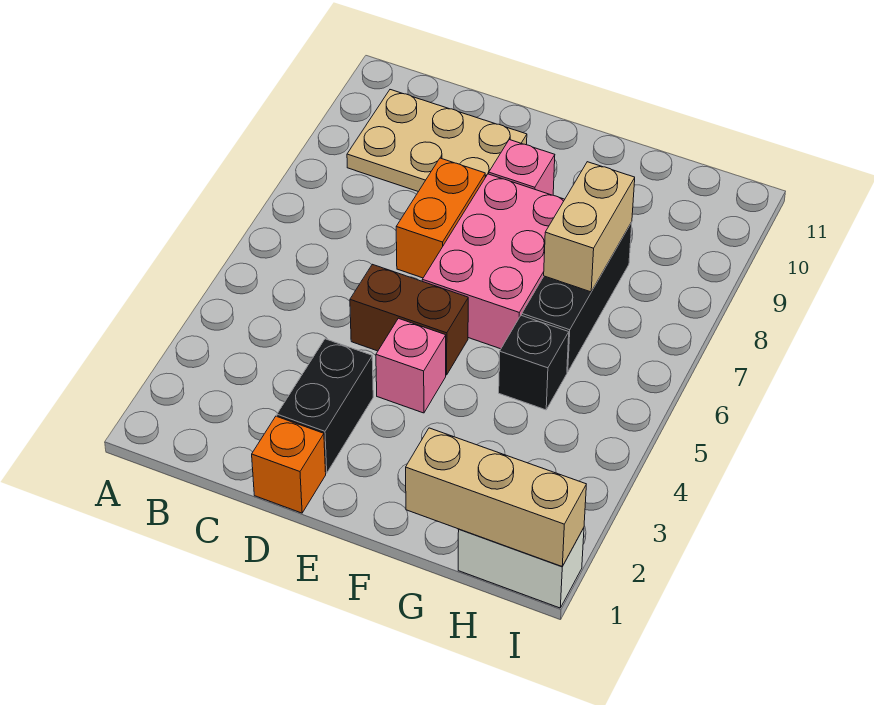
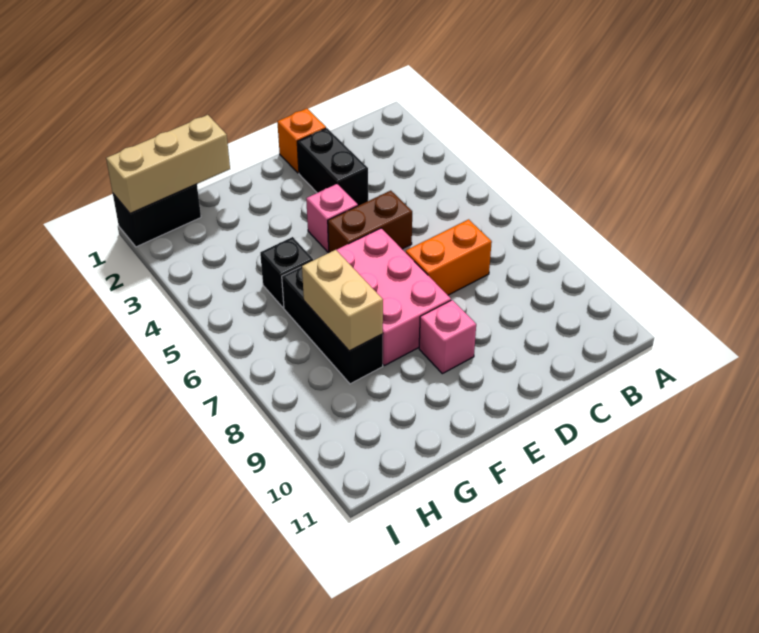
tan plate B9:D10 level 1 -> none
orange brick D7:D8 level 1 -> orange brick C7:D7 level 1
white brick H1:I1 level 1 -> black brick H1:I1 level 1

